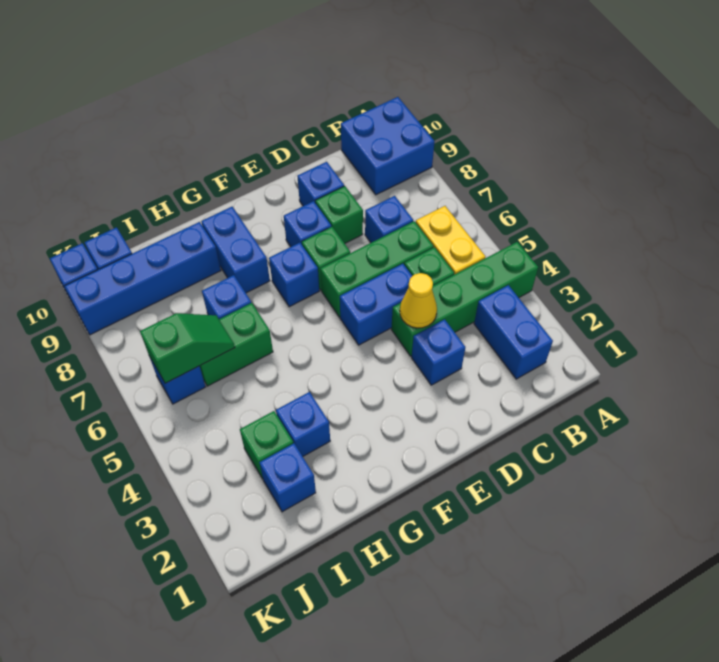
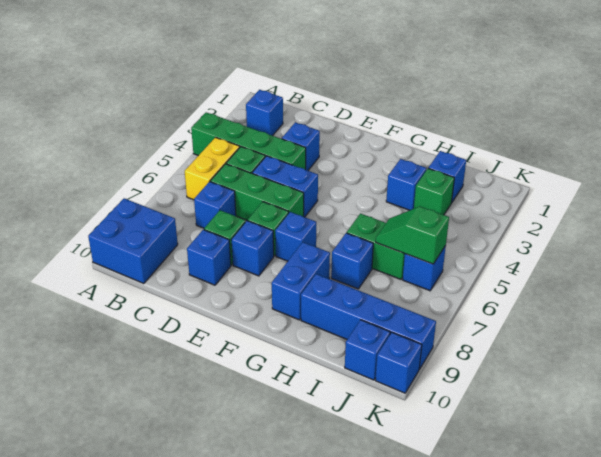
blue brick B2:B3 level 1 -> blue brick B2 level 1
yellow cone D4 level 2 -> none

